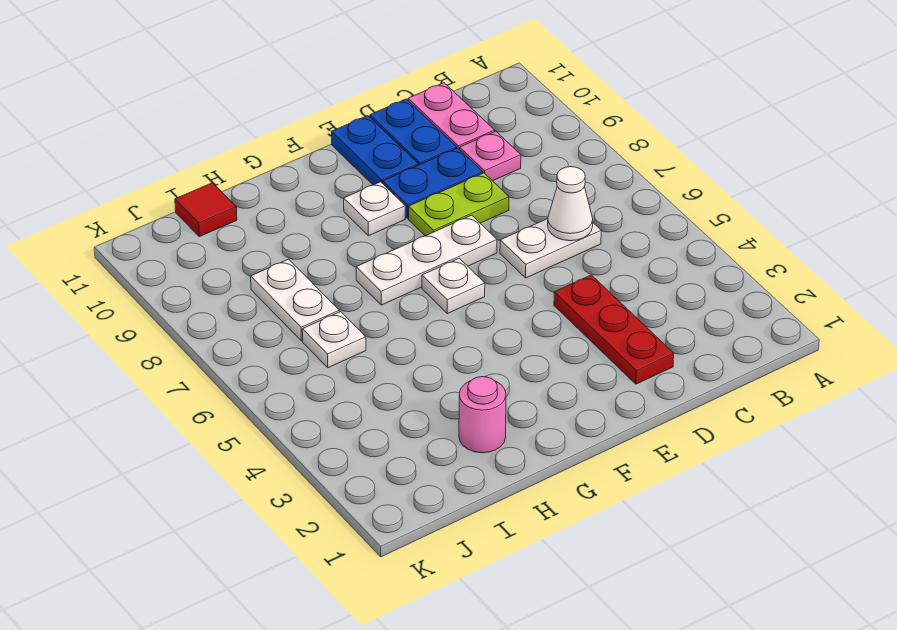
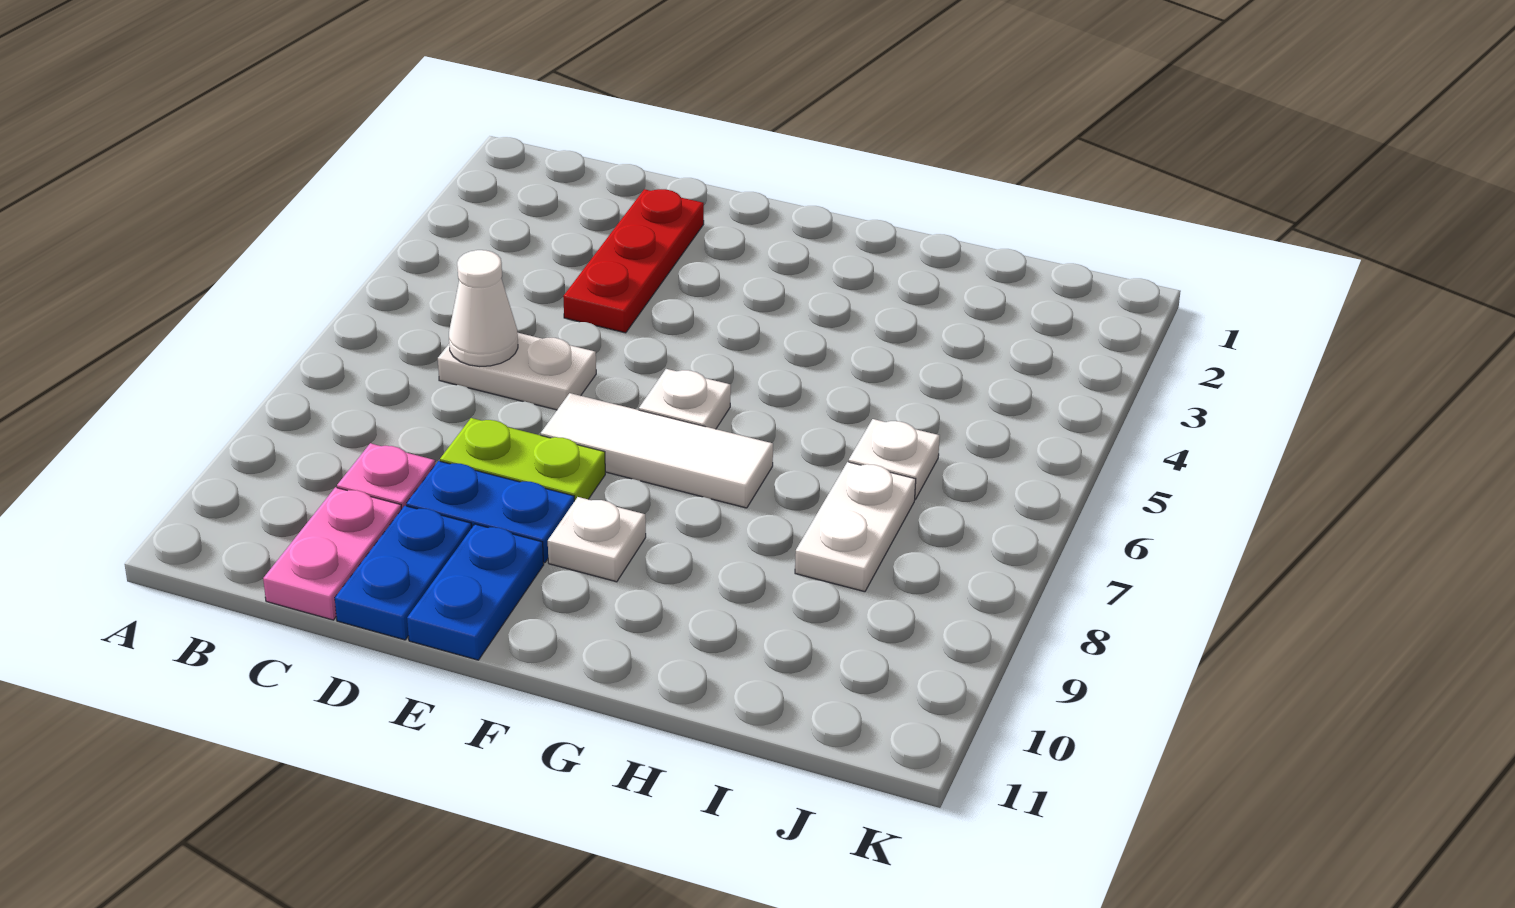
white plate E7:G7 level 1 -> white tile E7:G7 level 1
pink round brick H2 level 1 -> none
red tile I11 level 1 -> none

